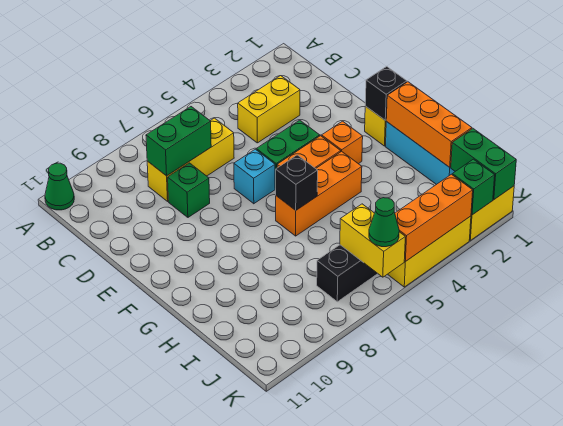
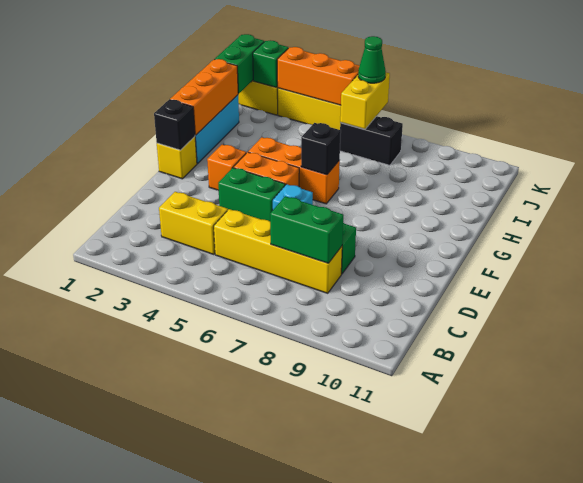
green cone A11 level 1 -> none
yellow brick C6:C8 level 1 -> yellow brick C5:C8 level 1

